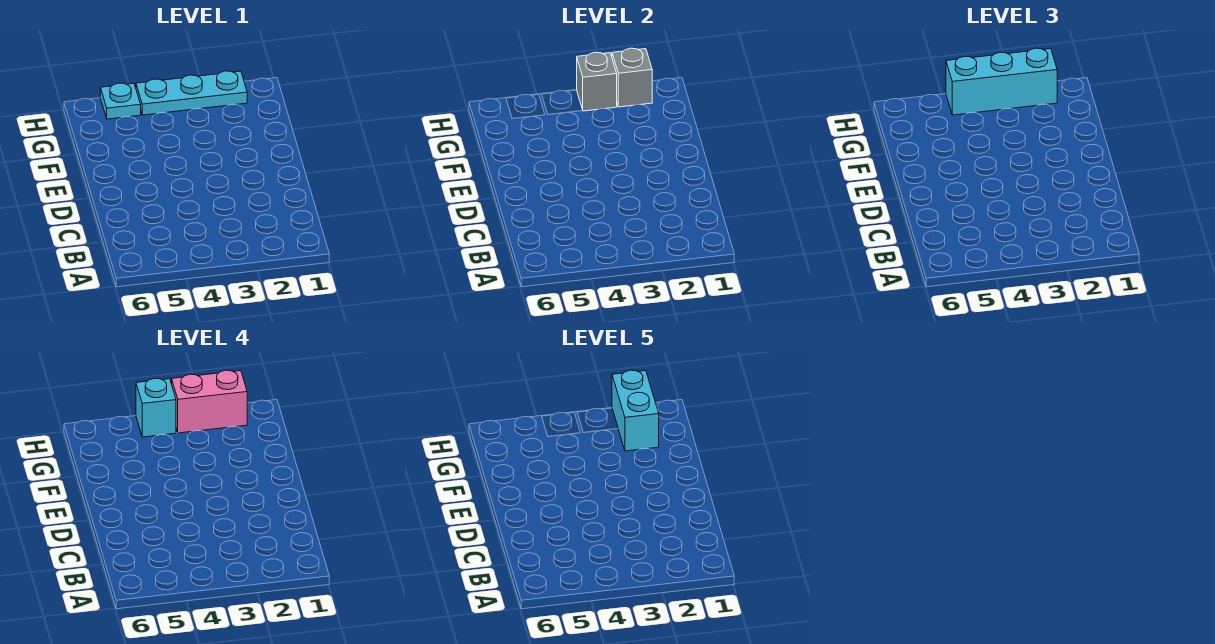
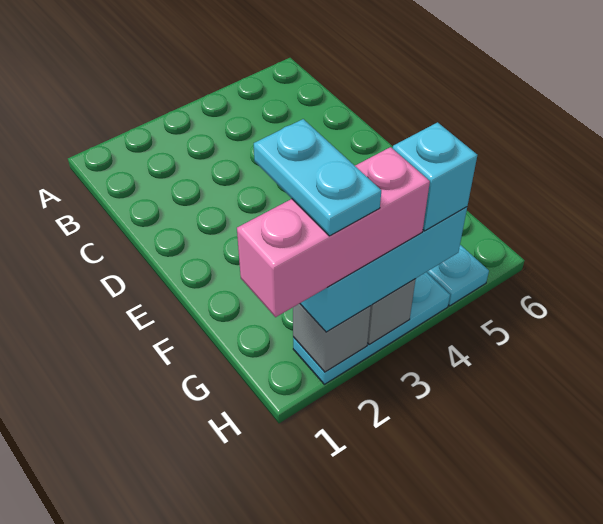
cyan brick G2:H2 level 5 -> cyan plate G2:H2 level 5
pink brick H2:H3 level 4 -> pink brick H1:H3 level 4

